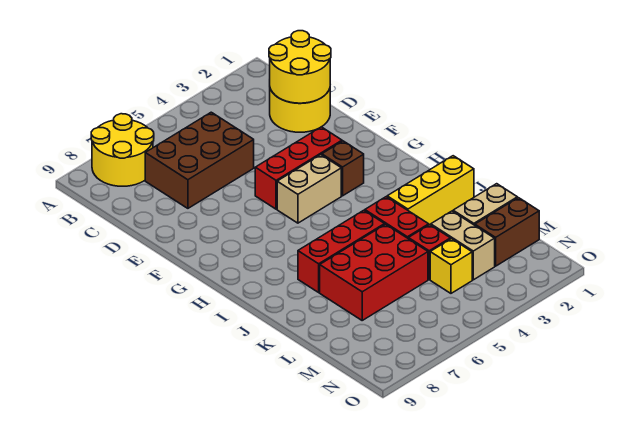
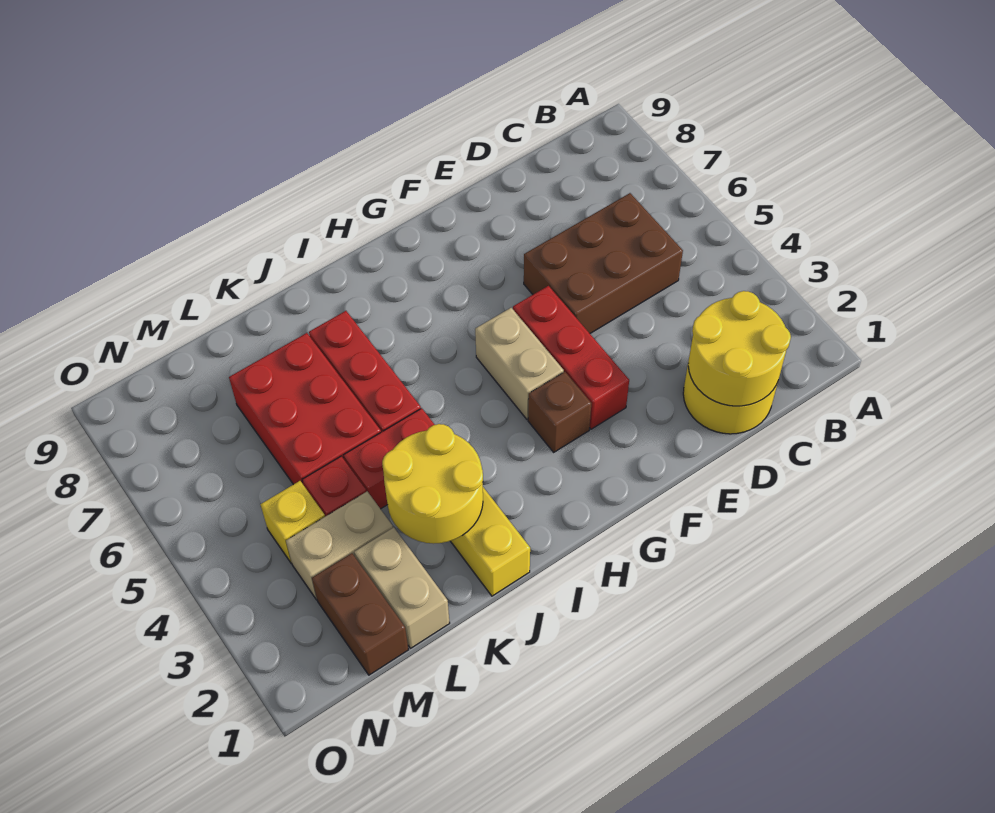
yellow round brick A7:B8 level 1 -> yellow round brick J2:K3 level 2
brown brick C5:D7 level 1 -> brown brick C5:E6 level 1

